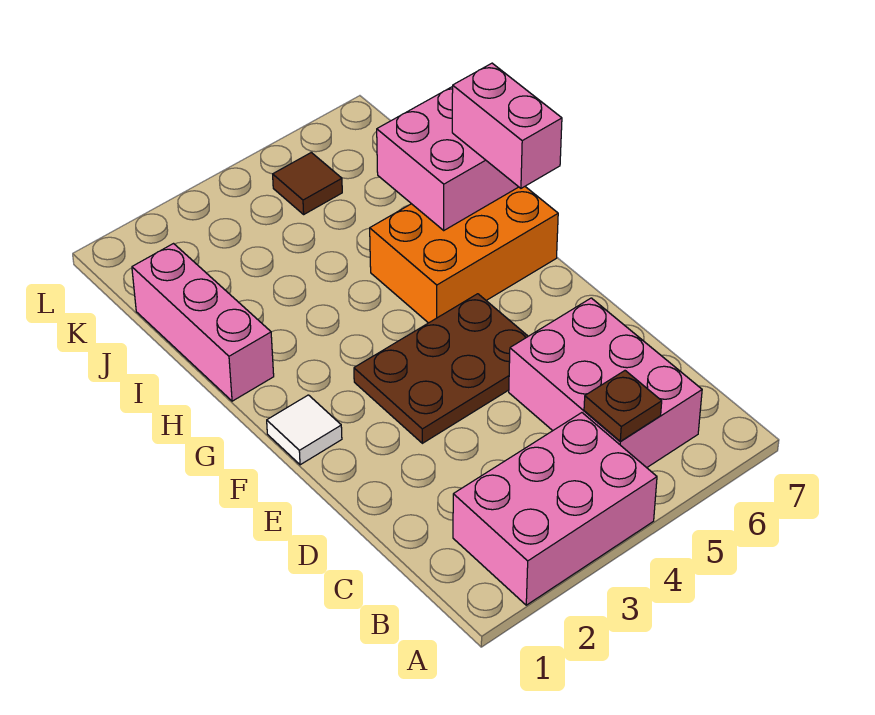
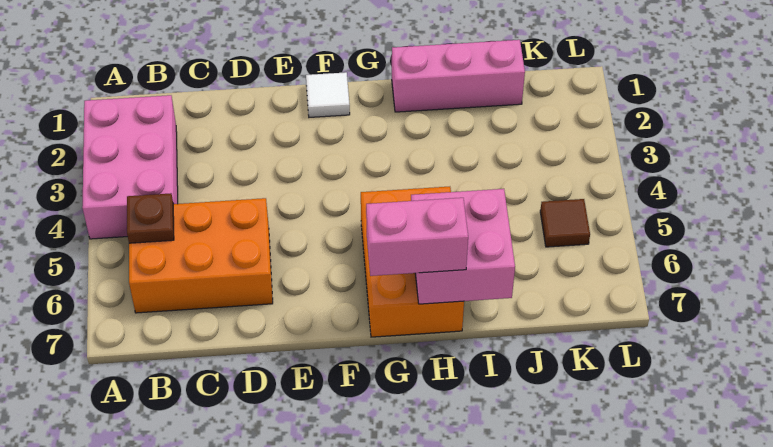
pink brick B5:D6 level 1 -> orange brick B5:D6 level 1
brown plate E3:F5 level 1 -> none

